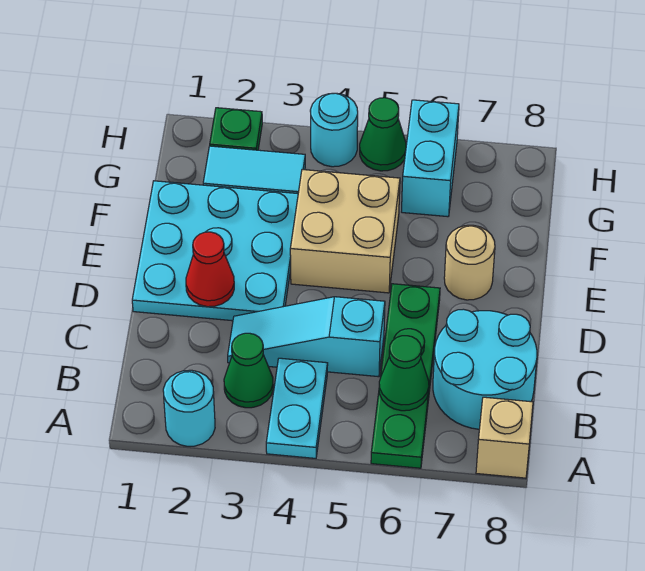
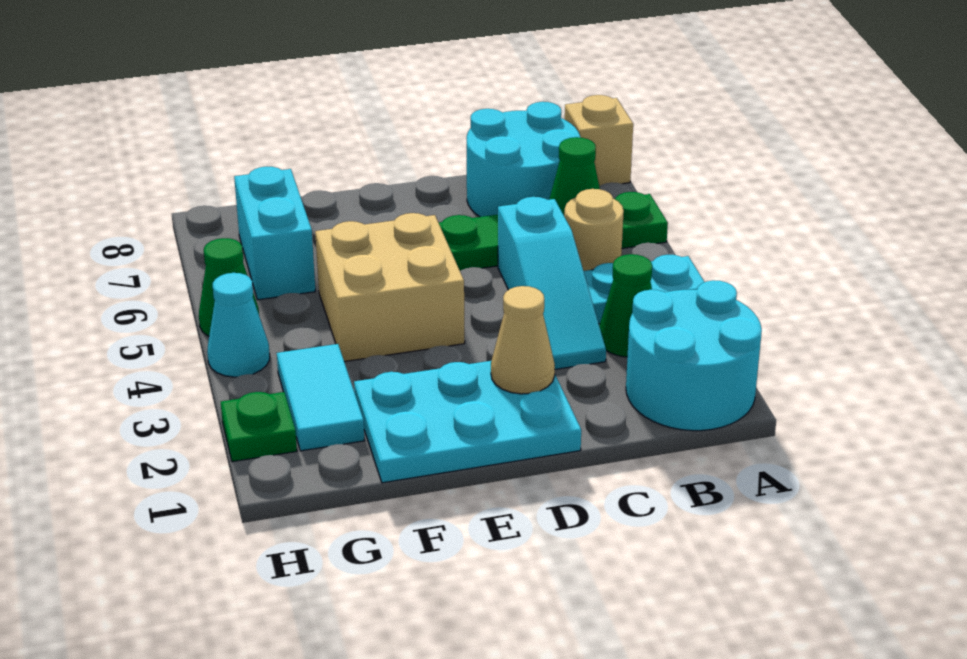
cyan round brick A2 level 1 -> cyan round brick A1:B2 level 1
cyan plate D1:F3 level 1 -> cyan plate D1:F2 level 1
red cone D2 level 2 -> tan cone D2 level 2
tan round brick E7 level 1 -> tan round brick B5 level 1
cyan brick G6:H6 level 1 -> cyan brick G6:G7 level 1
cyan round brick H4 level 1 -> cyan cone H4 level 1

